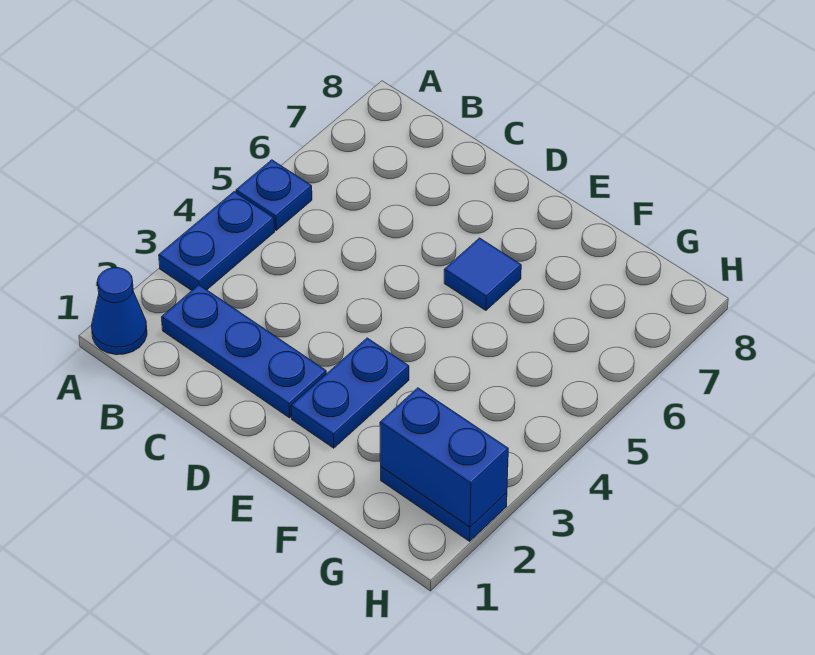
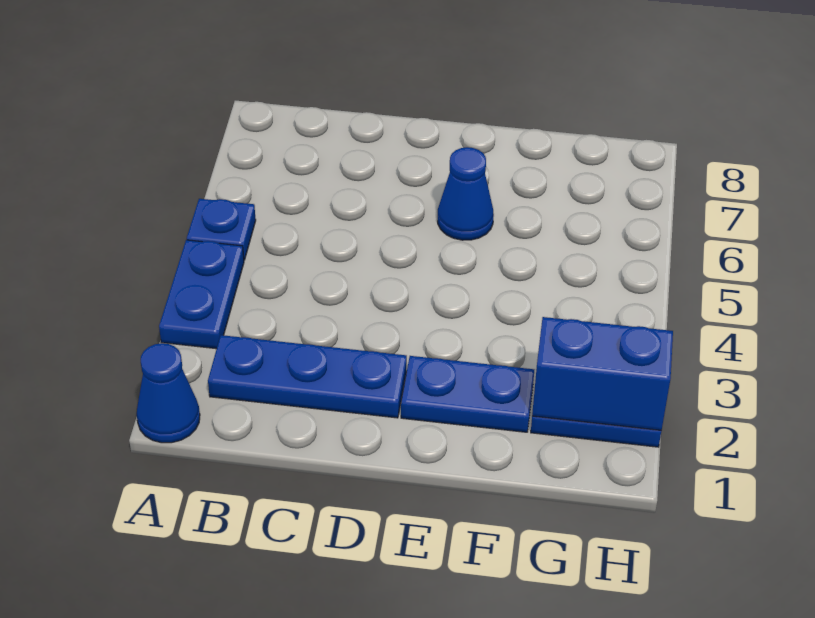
blue plate E2:E3 level 1 -> blue plate E2:F2 level 1
blue tile E6 level 1 -> blue cone E6 level 1

